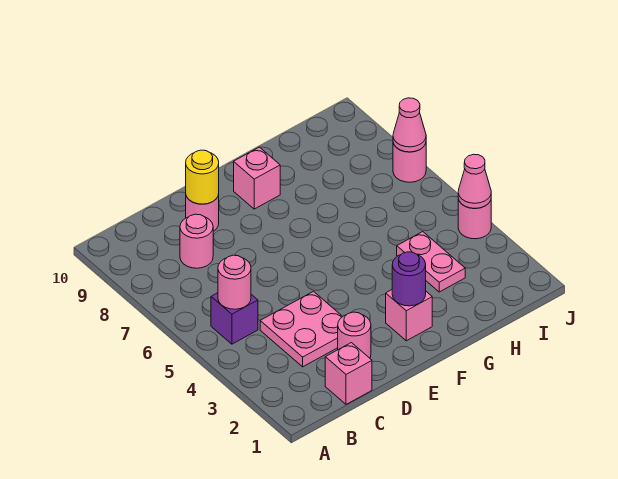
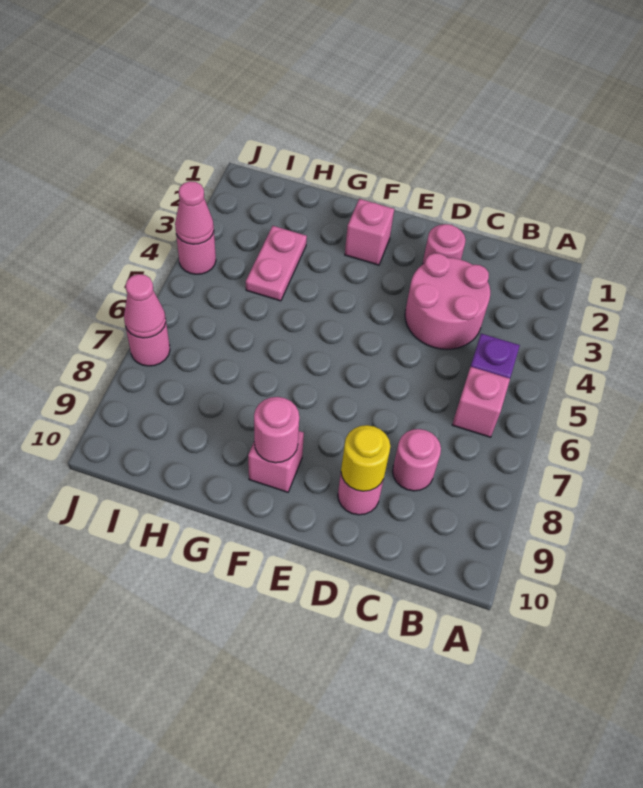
pink round brick B5 level 2 -> pink round brick F9 level 2
pink brick C1 level 1 -> pink brick B6 level 1
pink plate C3:D4 level 1 -> pink round brick C3:D4 level 1
purple round brick F2 level 2 -> none

